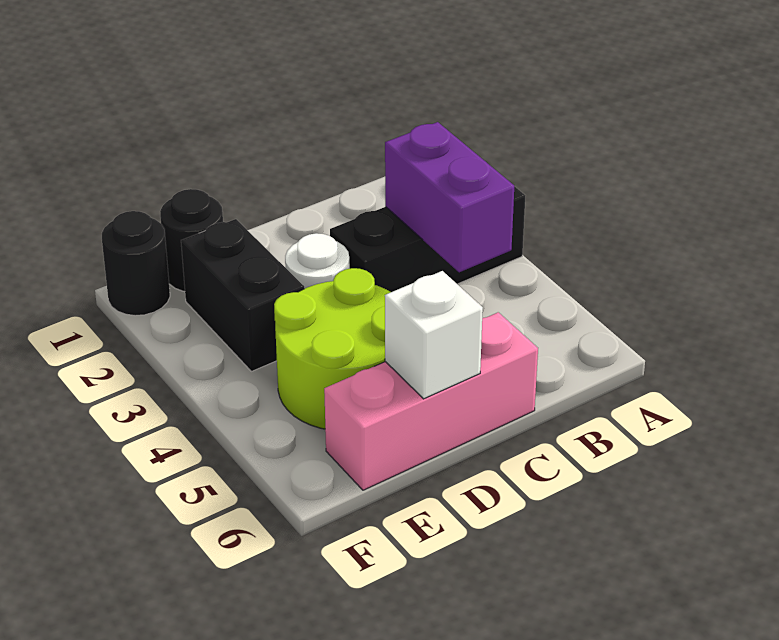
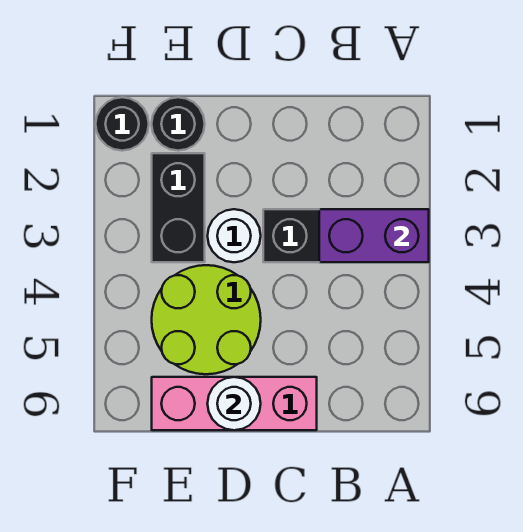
purple brick B3:B4 level 2 -> purple brick A3:B3 level 2
white brick D6 level 2 -> white round brick D6 level 2

